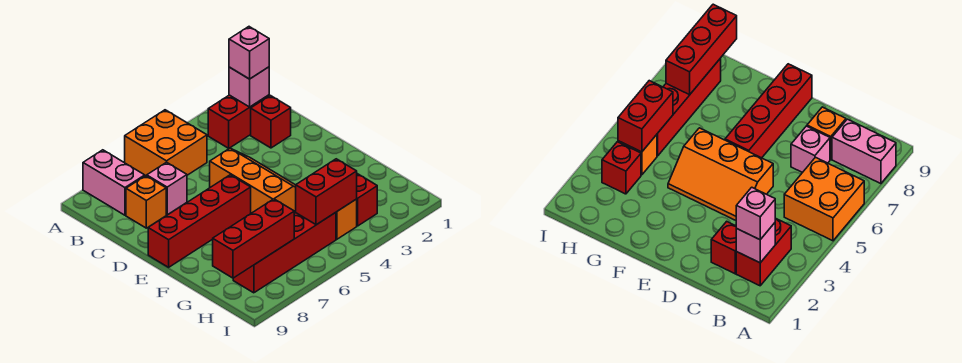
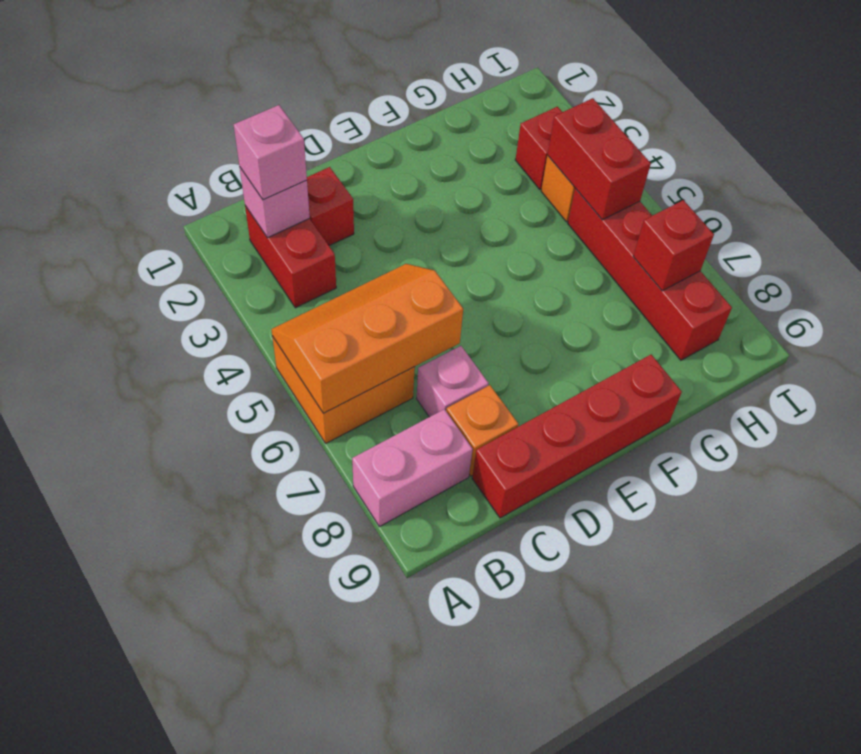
orange slope D4:F5 level 1 top 5 -> orange slope A5:C6 level 2 top 6
red brick E6:E9 level 1 -> red brick C9:F9 level 1
red brick H7:H9 level 2 -> red brick H7 level 2

